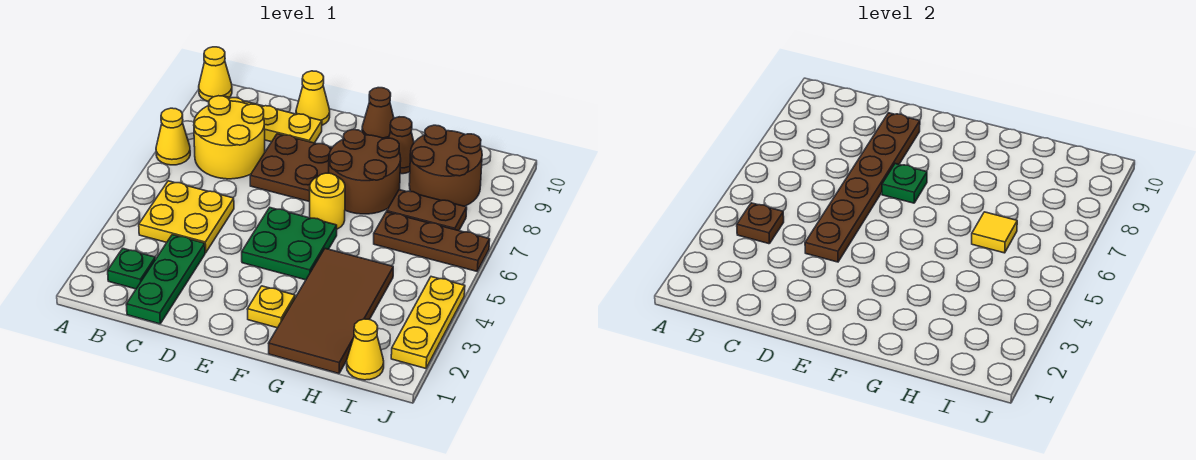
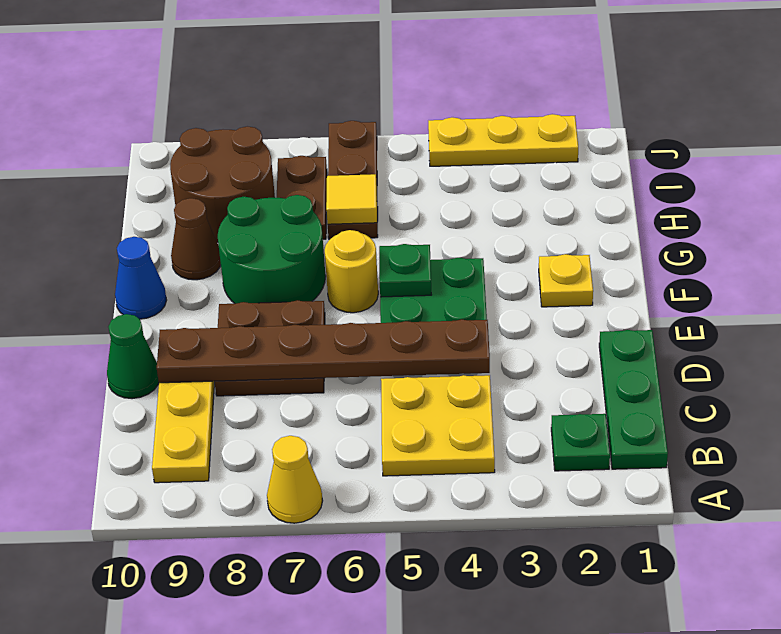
yellow cone A10 level 1 -> none
brown plate B4 level 2 -> none
yellow round brick B7:C8 level 1 -> none
green plate C1:C3 level 1 -> green plate B1:D1 level 1
yellow cone D10 level 1 -> green cone D10 level 1
green plate E7 level 2 -> green plate F5 level 2
brown round brick F7:G8 level 1 -> green round brick F7:G8 level 1
brown cone F10 level 1 -> blue cone F10 level 1
brown tile G1:H4 level 1 -> none
yellow cone I1 level 1 -> none

